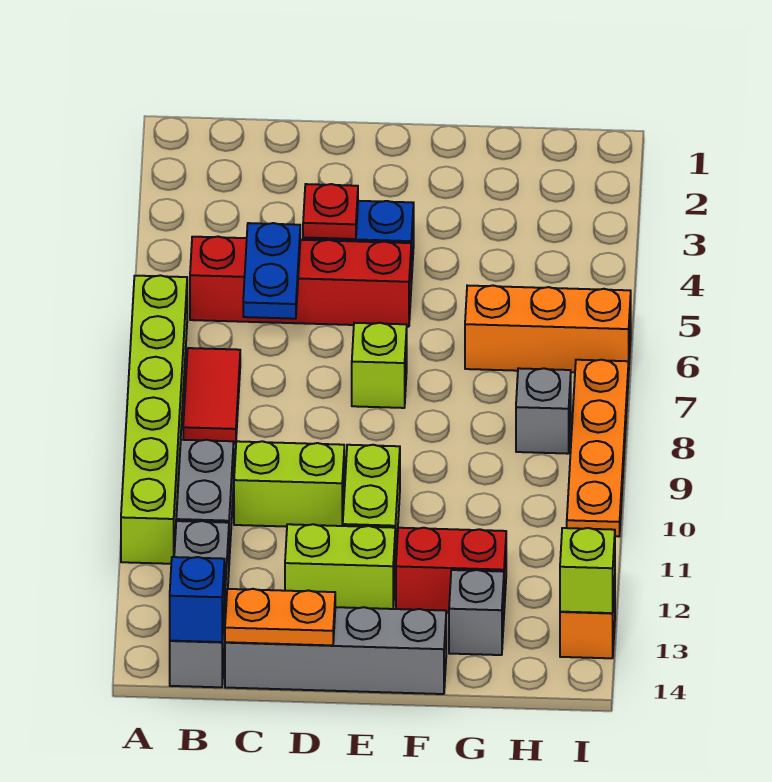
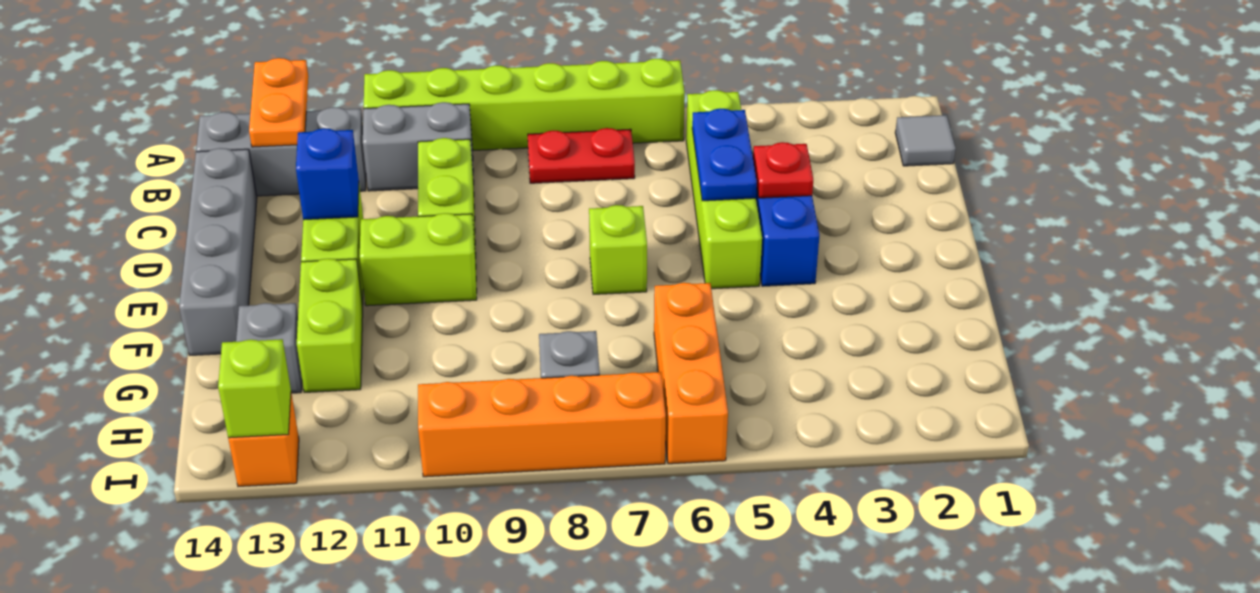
none -> grey tile B1 level 1
red brick B5:E5 level 1 -> lime brick B5:E5 level 1
red tile B7:B8 level 1 -> red plate B7:B8 level 1
blue brick B14 level 2 -> blue brick D12 level 2
blue plate C5:C6 level 2 -> blue plate C5:D5 level 2
orange plate C14:D14 level 2 -> orange plate A13:B13 level 2
red brick F12:G12 level 1 -> lime brick F12:G12 level 1
orange plate I7:I10 level 1 -> orange brick I7:I10 level 1

